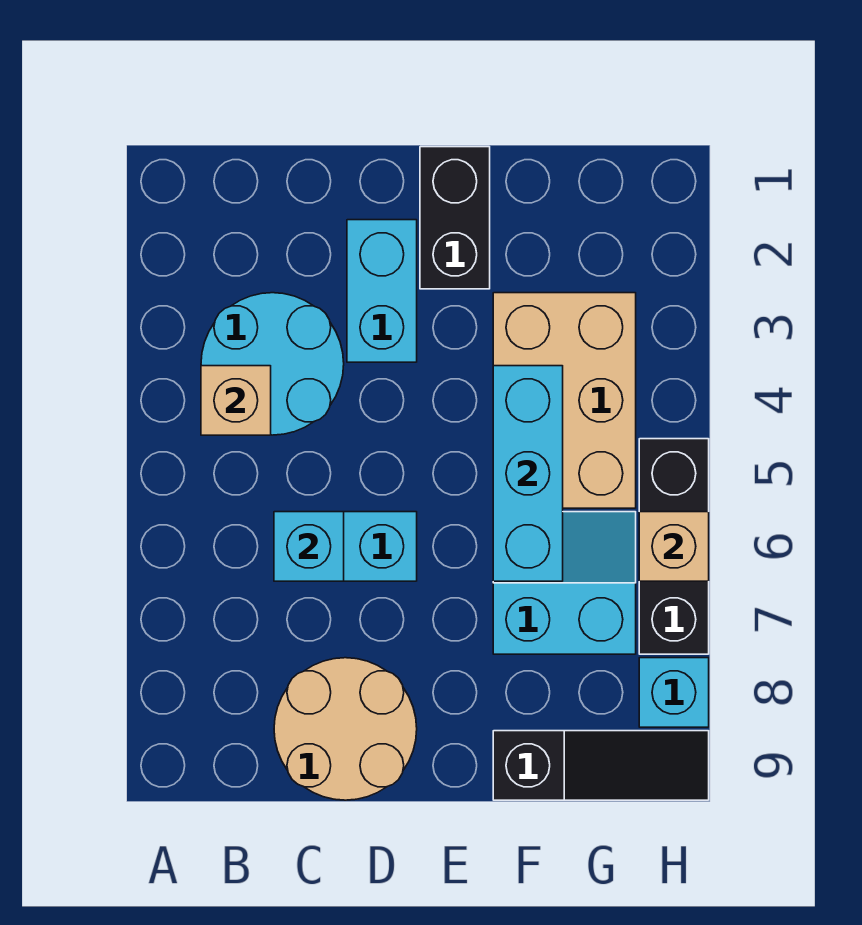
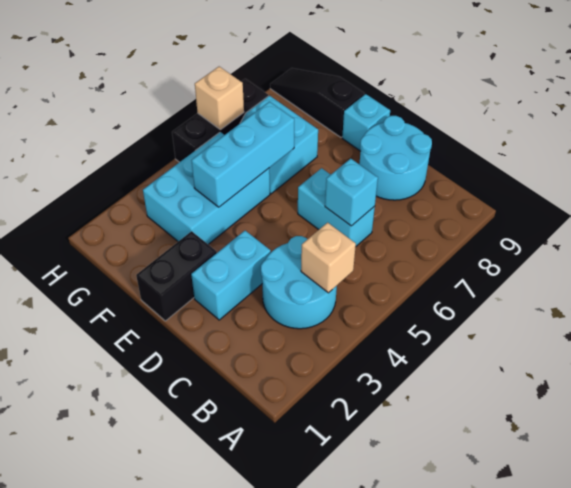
tan round brick C8:D9 level 1 -> cyan round brick C8:D9 level 1
tan brick F3:G5 level 1 -> cyan brick F3:G5 level 1
cyan brick H8 level 1 -> cyan brick E9 level 1

